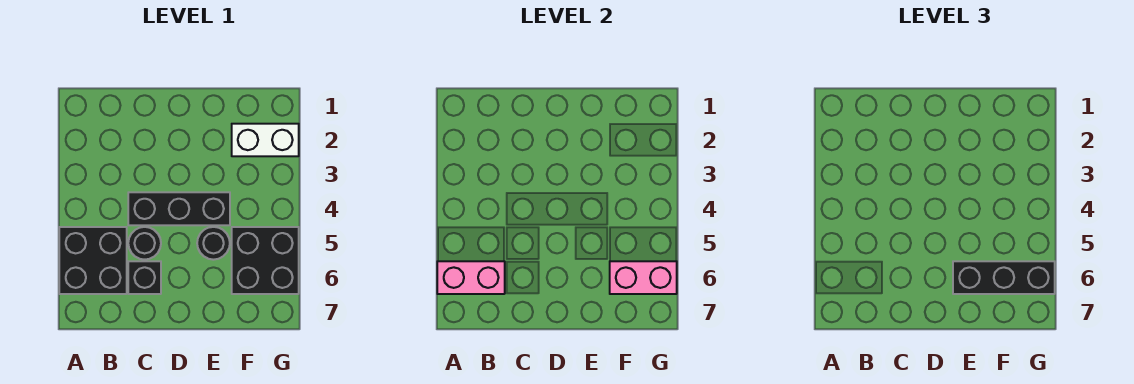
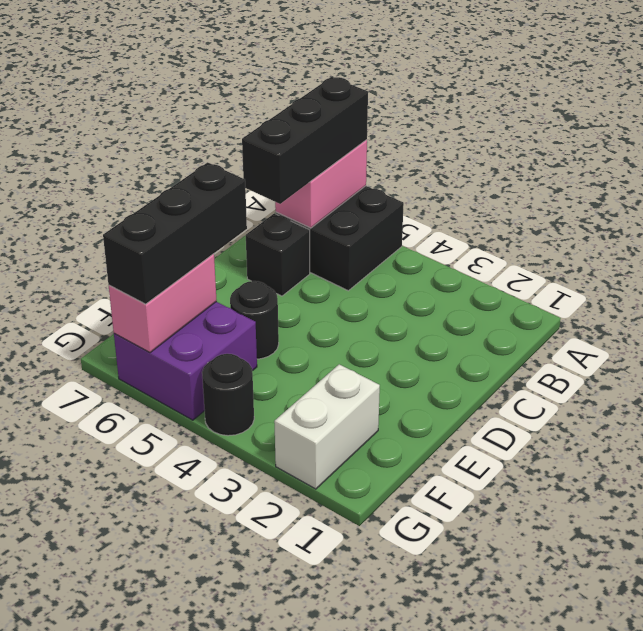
black brick C4:E4 level 1 -> black brick A6:C6 level 3
black round brick C5 level 1 -> black round brick G4 level 1
black brick F5:G6 level 1 -> purple brick F5:G6 level 1

